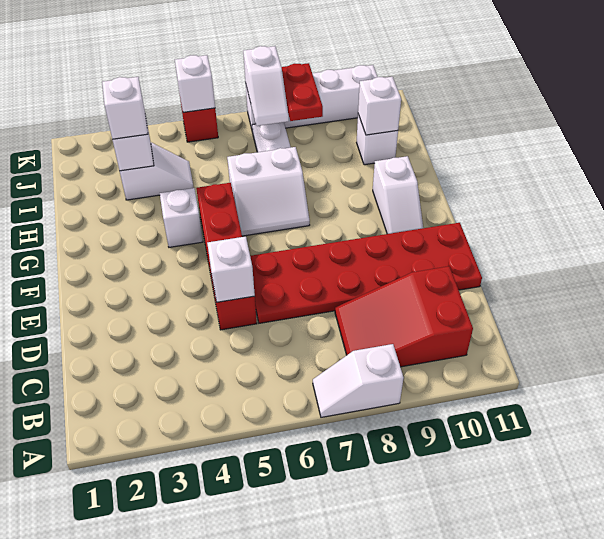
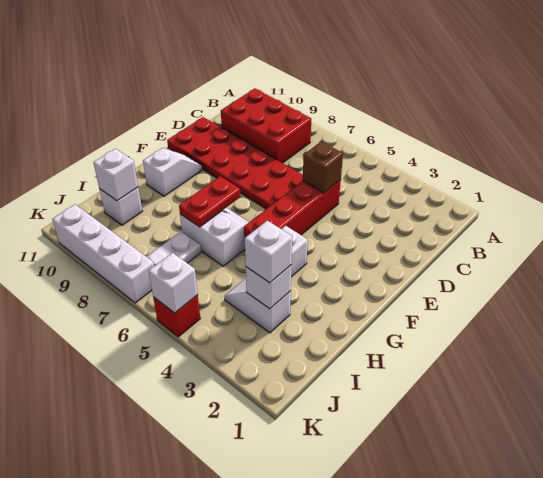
white slope A7:A8 level 1 top 8 -> none
red slope B8:C10 level 1 top 10 -> red brick B8:C10 level 1
white brick D5 level 2 -> brown brick D5 level 2
white slope J7:K7 level 2 top K -> none
red plate J8:K8 level 2 -> red plate G7:H7 level 2

